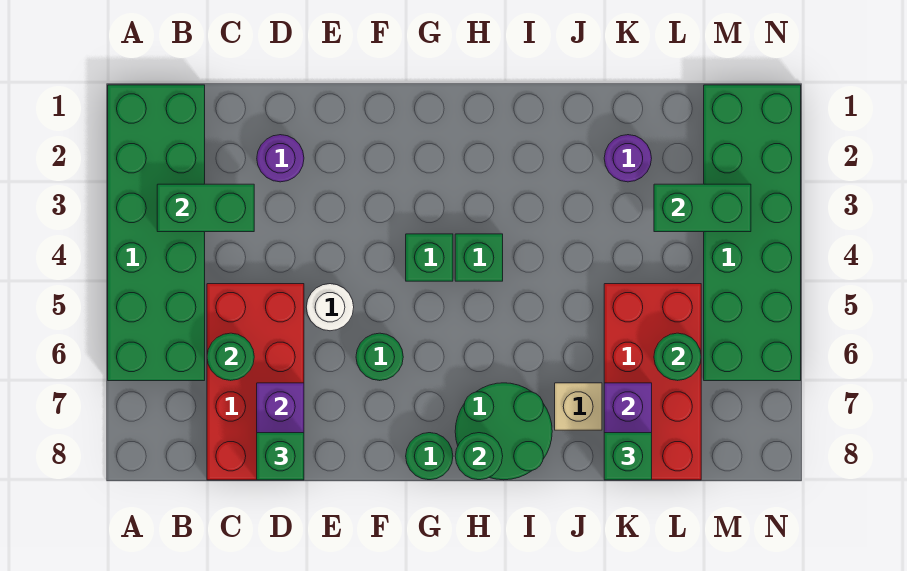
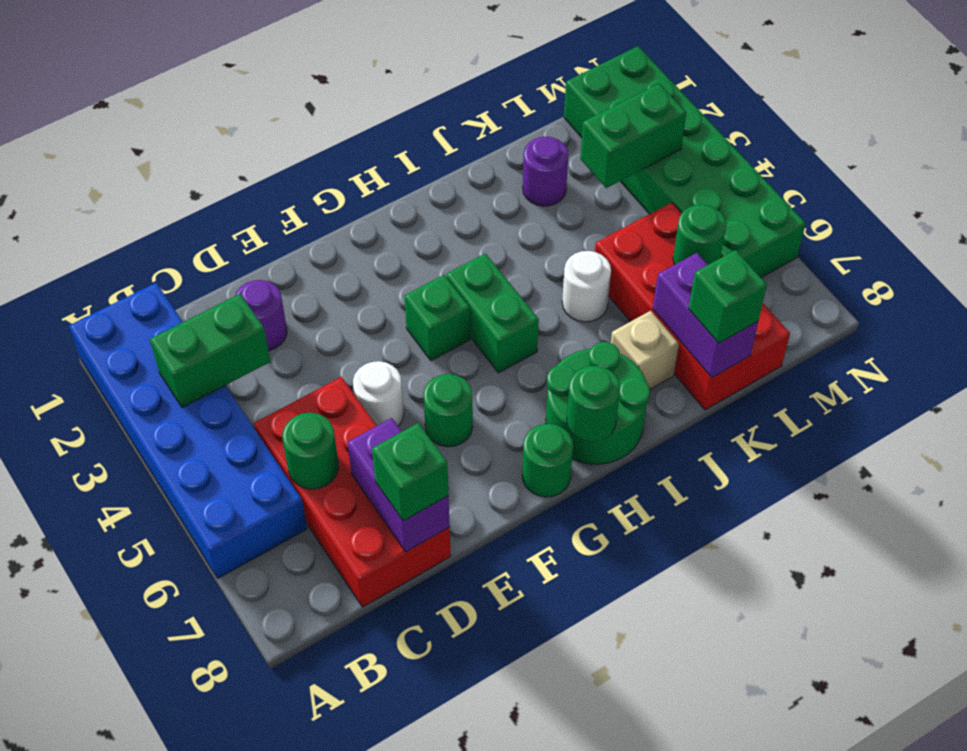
green brick A1:B6 level 1 -> blue brick A1:B6 level 1
green brick H4 level 1 -> green brick H4:H5 level 1
none -> white round brick J5 level 1

